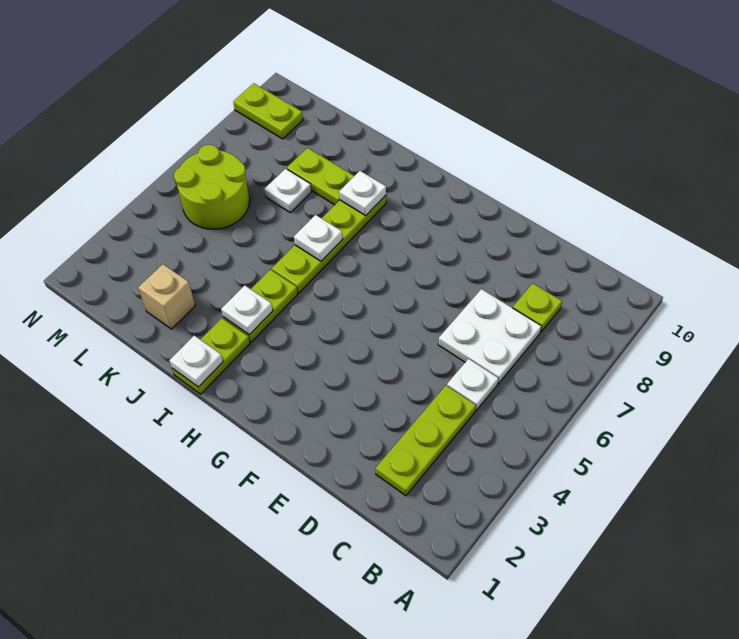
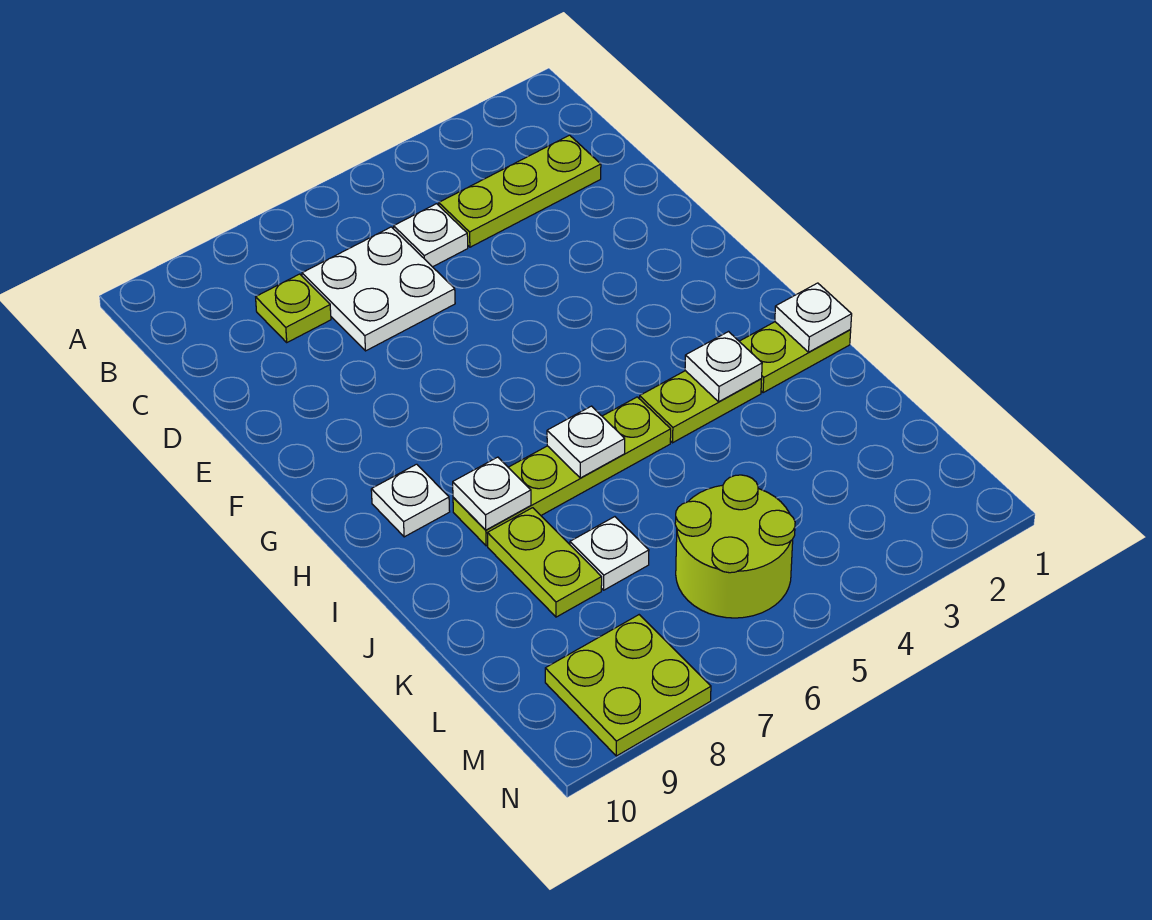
none -> white plate H9 level 1
tan brick K2 level 1 -> none
lime plate M9:N9 level 1 -> lime plate M8:N9 level 1

